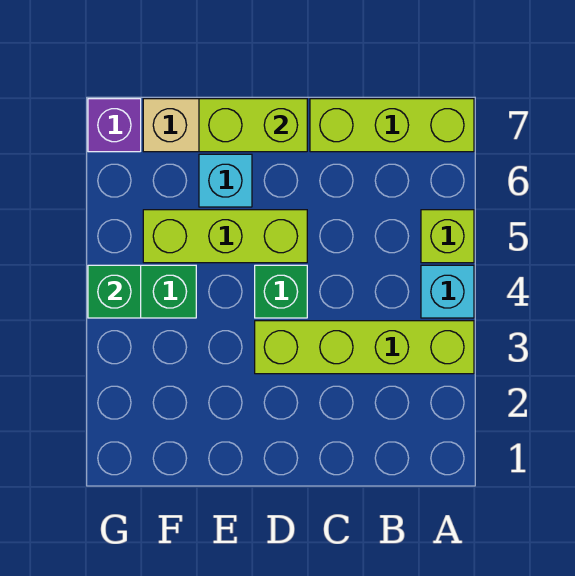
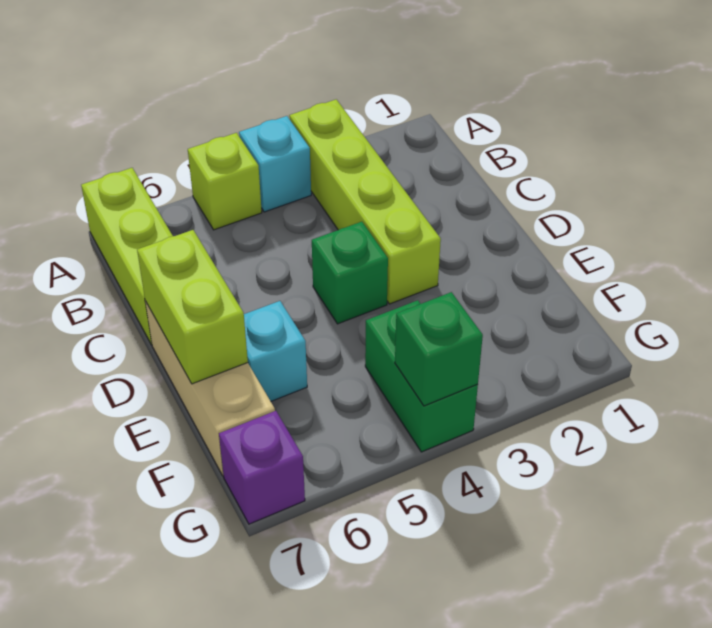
lime brick D5:F5 level 1 -> none

